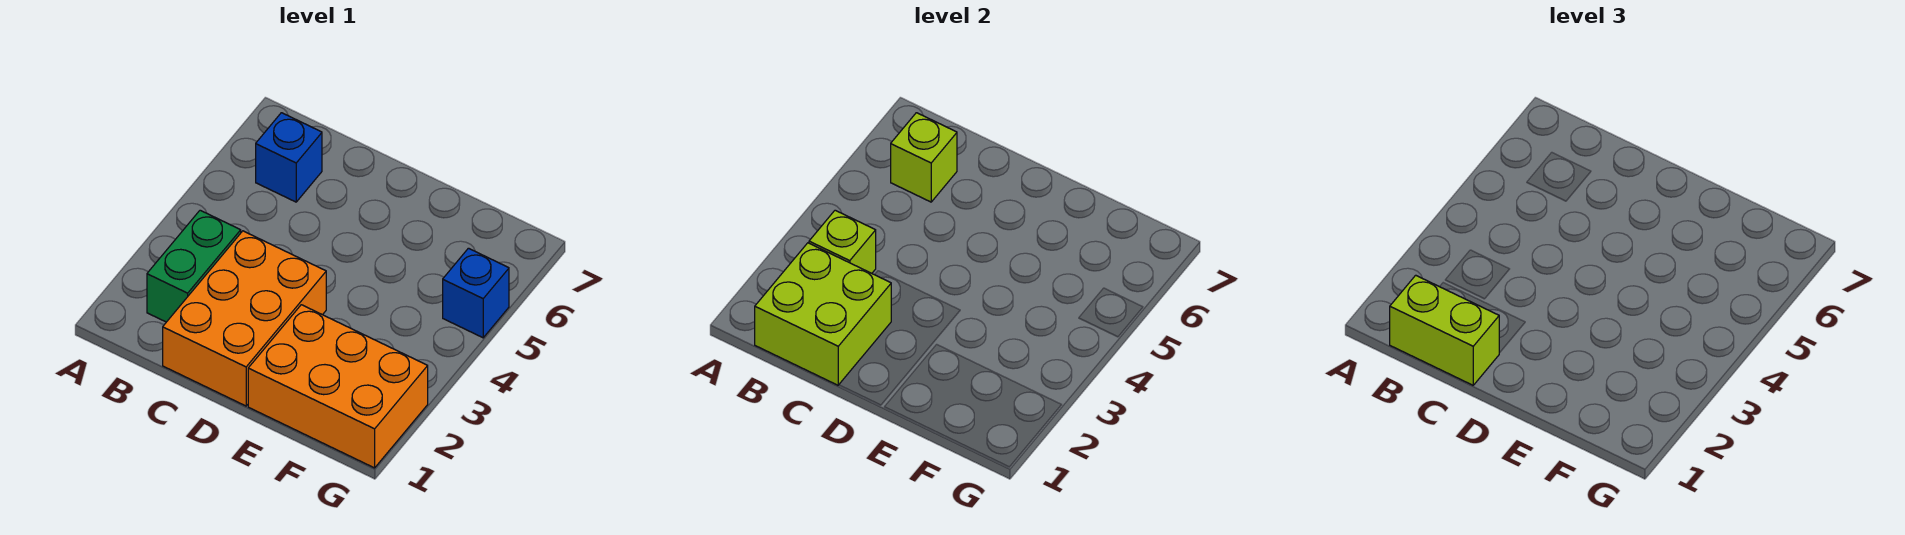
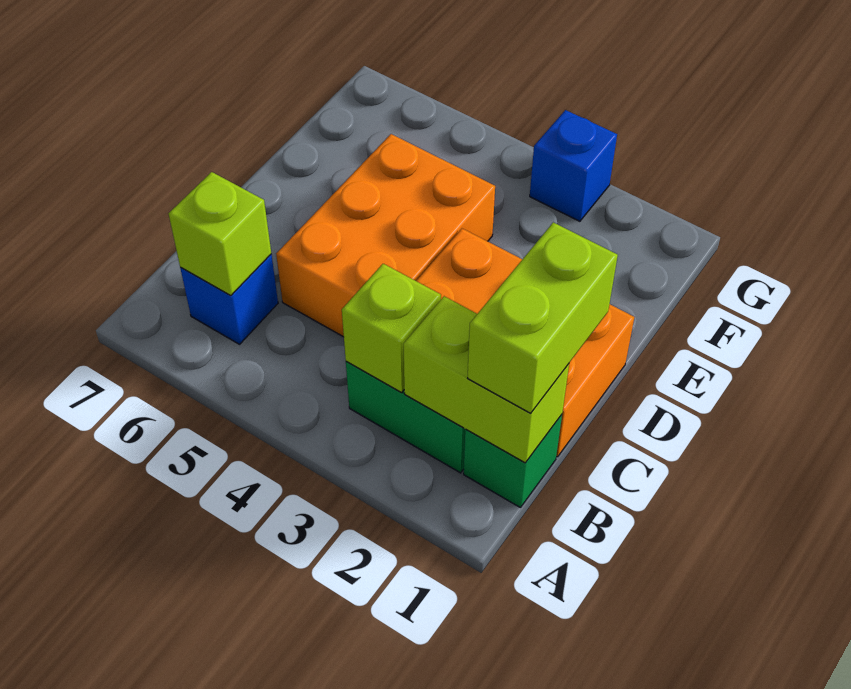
none -> green brick B1 level 1
lime brick B1:C2 level 2 -> lime brick B1:B2 level 2
orange brick E1:G2 level 1 -> orange brick C4:E5 level 1
blue brick G5 level 1 -> blue brick G3 level 1

